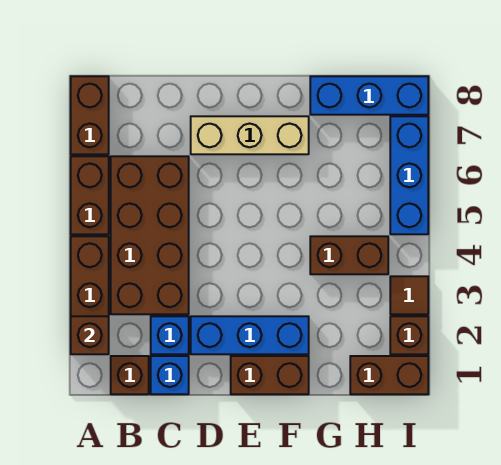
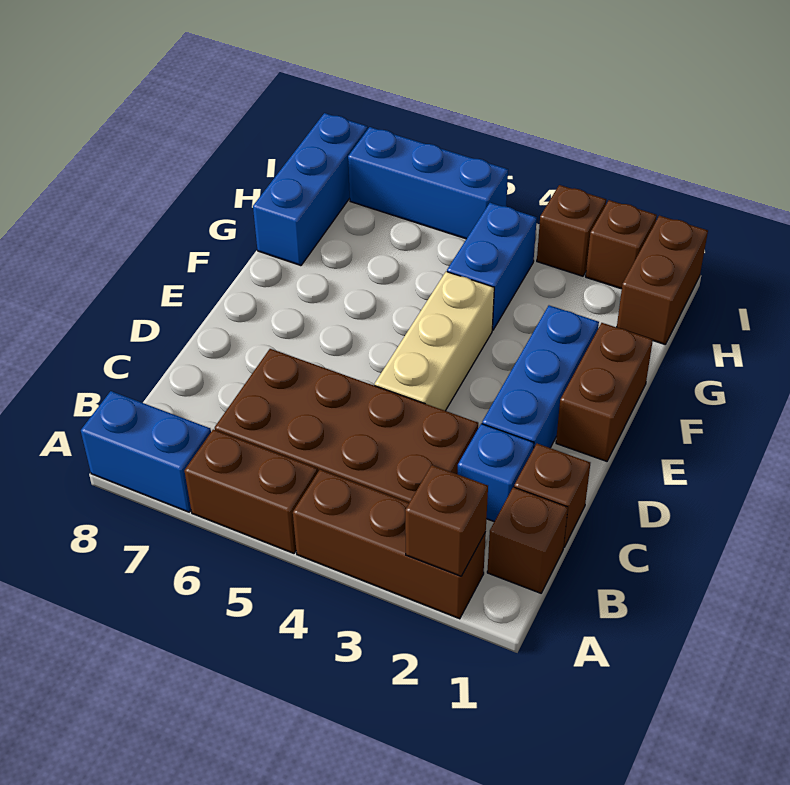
brown brick A7:A8 level 1 -> blue brick A7:A8 level 1
blue brick C1 level 1 -> brown brick C1 level 1
tan brick D7:F7 level 1 -> tan brick D4:F4 level 1
brown brick G4:H4 level 1 -> blue brick G4:H4 level 1
brown tile I3 level 1 -> brown brick I3 level 1

